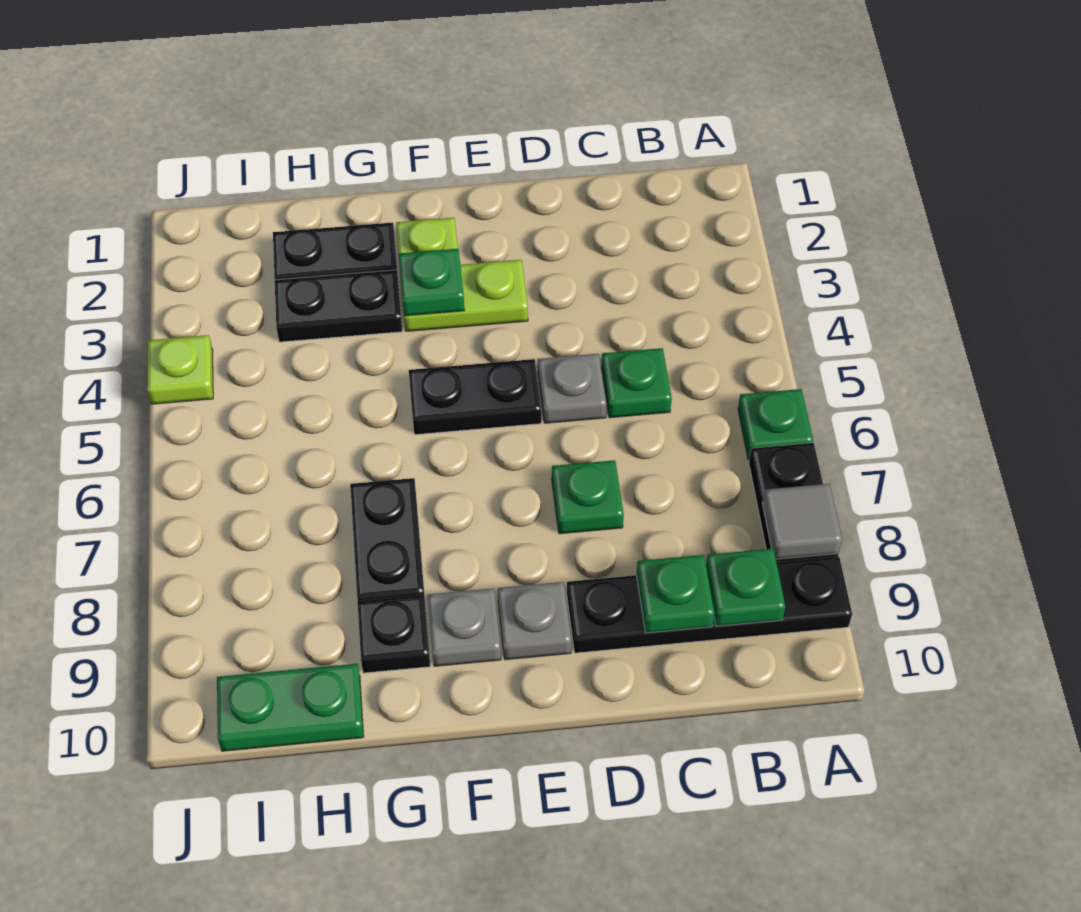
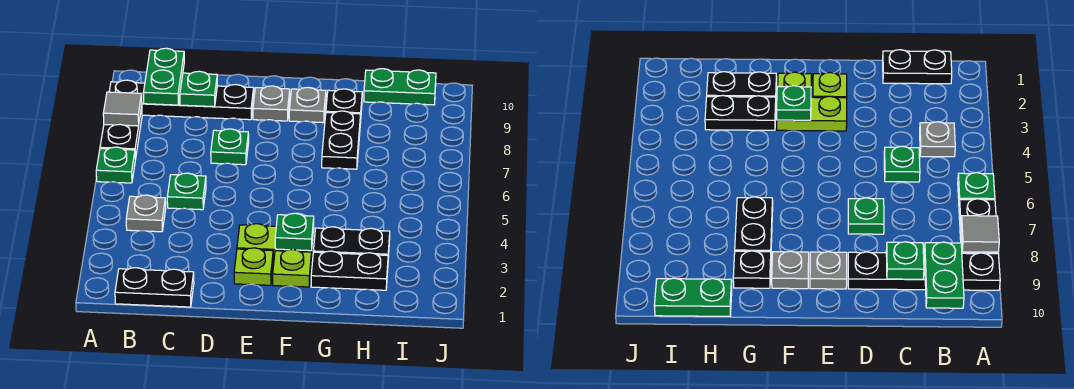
green plate B9 level 2 -> green plate B9:B10 level 2
grey plate D5 level 1 -> grey plate B4 level 1
black plate E5:F5 level 1 -> black plate B1:C1 level 1
lime plate J4 level 1 -> lime plate E2 level 1

